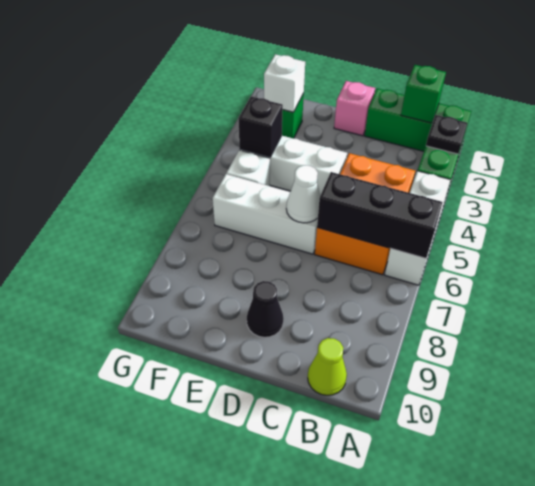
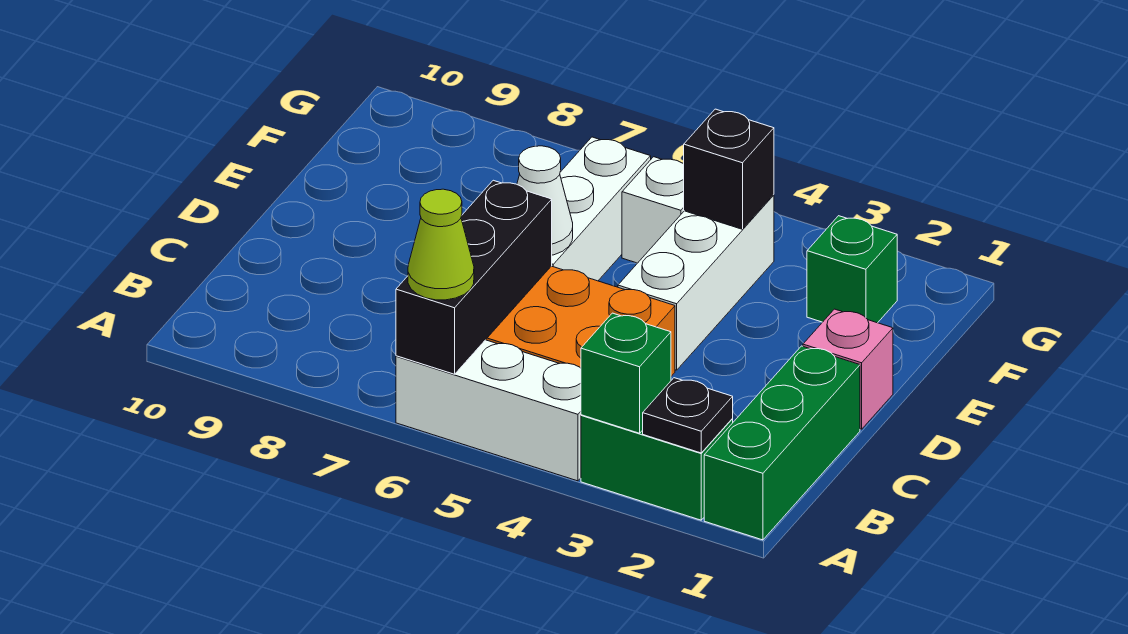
green brick B1 level 2 -> green brick A3 level 2
lime cone B10 level 1 -> lime cone A6 level 3
black cone D9 level 1 -> none
white brick F2 level 2 -> none

